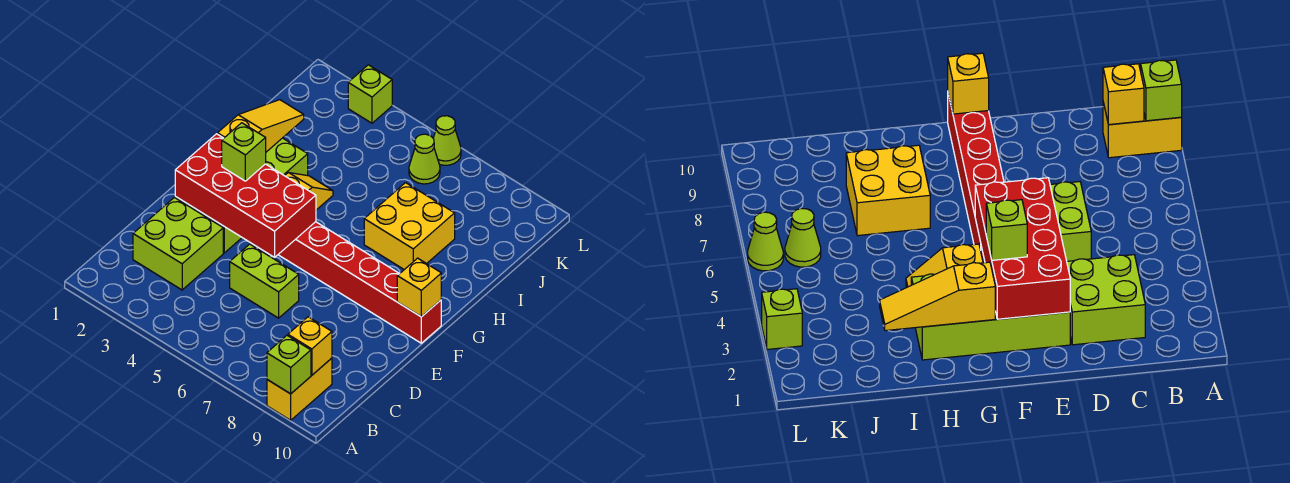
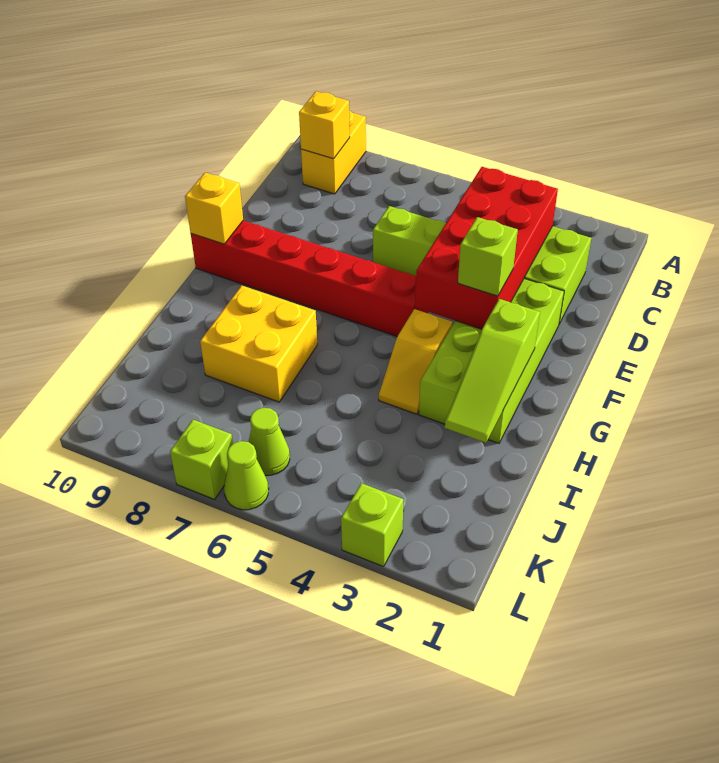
lime brick A9 level 2 -> lime brick L7 level 1
red brick E2:F5 level 2 -> red brick C3:F4 level 2
yellow slope G2:I2 level 2 top G -> lime slope G2:I2 level 2 top G

